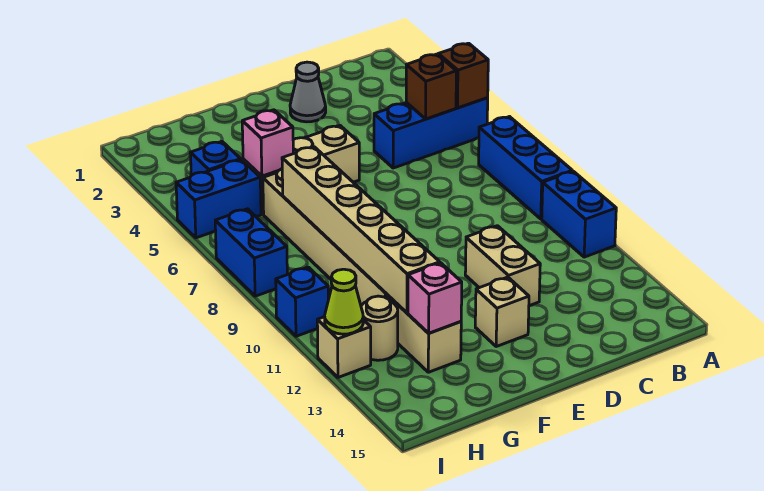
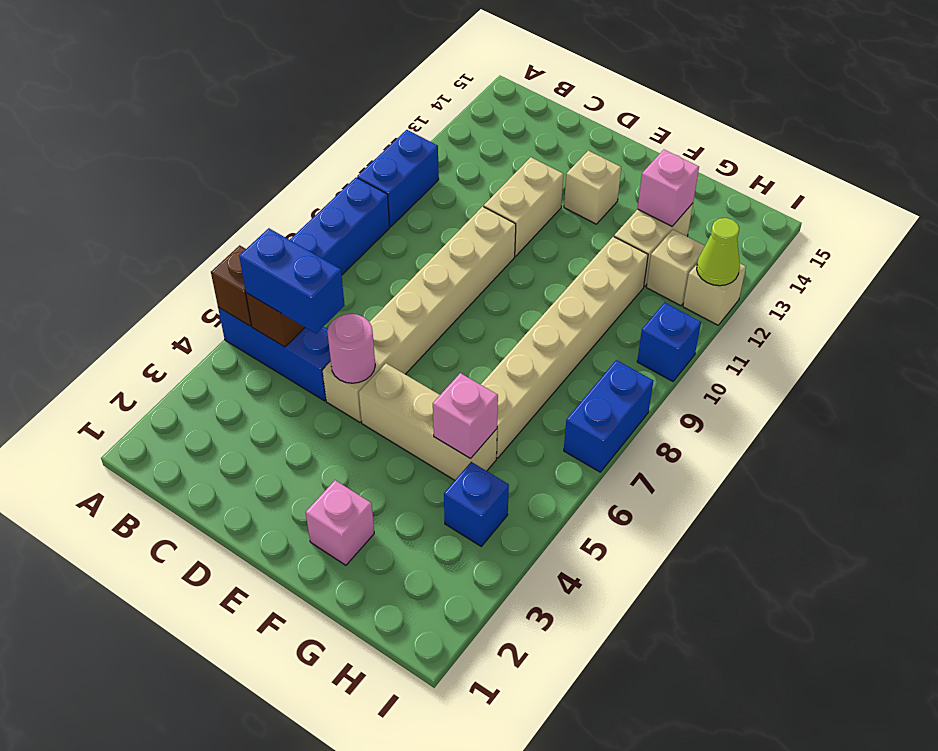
grey cone D2 level 1 -> none
none -> pink round brick D5 level 2
none -> pink brick F2 level 1
tan brick G7:G12 level 2 -> tan brick D5:D10 level 1
blue brick H5:I5 level 1 -> blue brick B5:C5 level 3
tan round brick H12 level 1 -> tan brick H12 level 1

